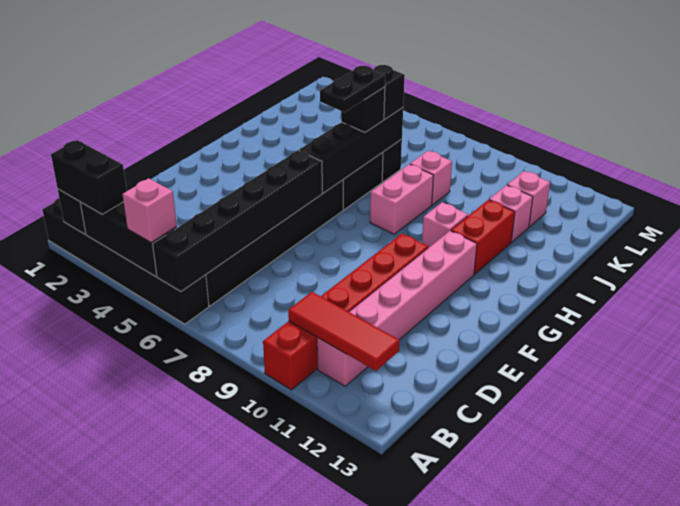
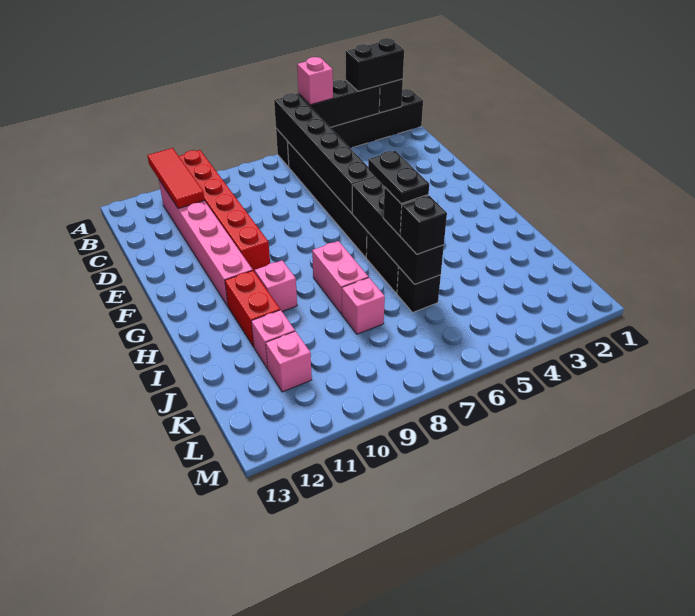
red tile B10:B12 level 2 -> red tile A11:C11 level 2

